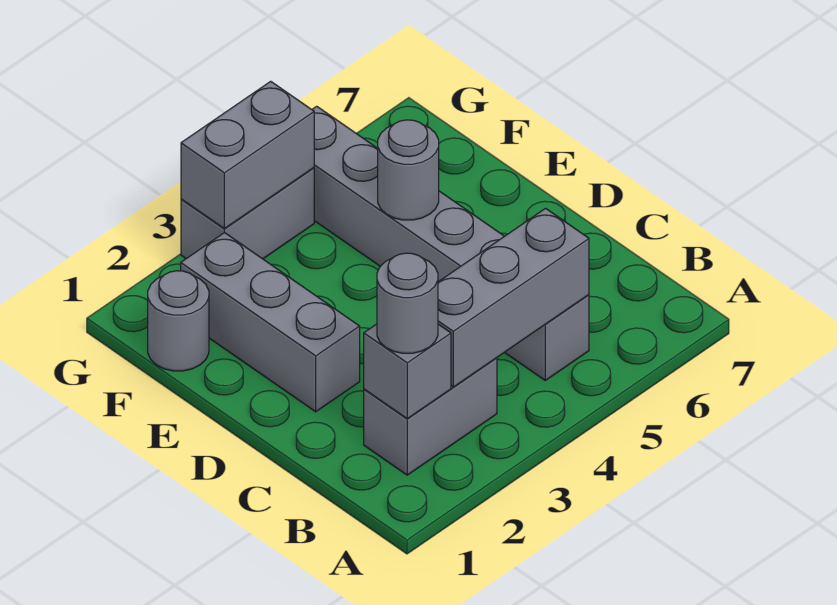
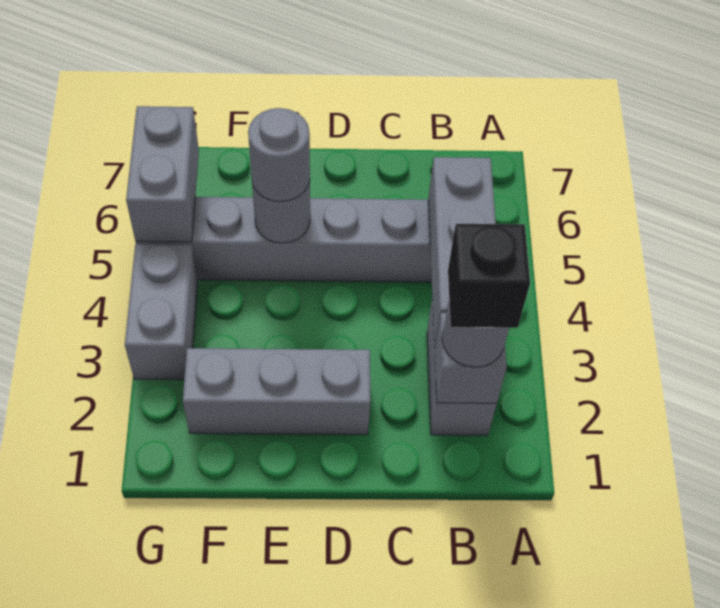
none -> black brick B2 level 4
grey round brick F1 level 1 -> grey round brick E5 level 3
grey brick G3:G4 level 2 -> grey brick G5:G6 level 2

